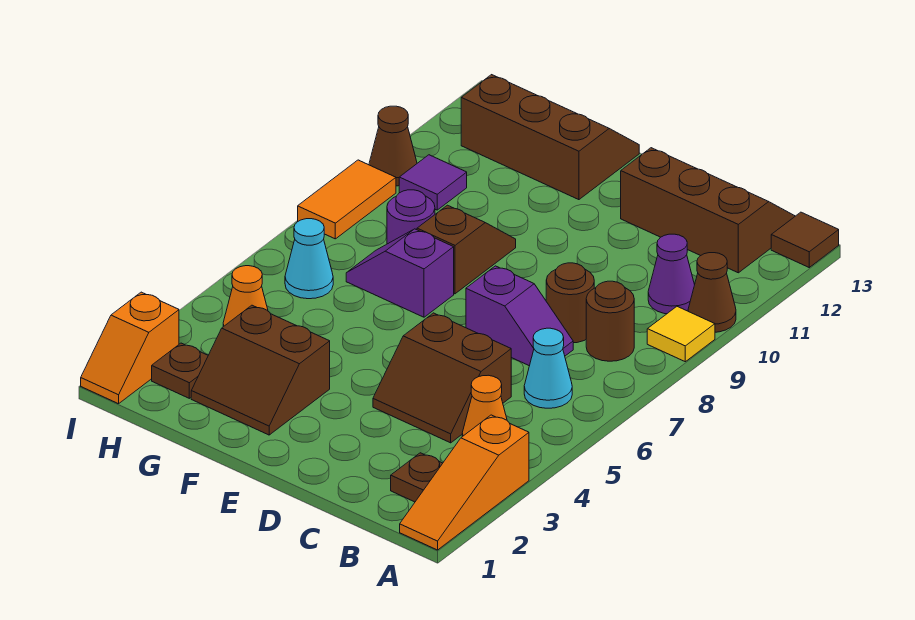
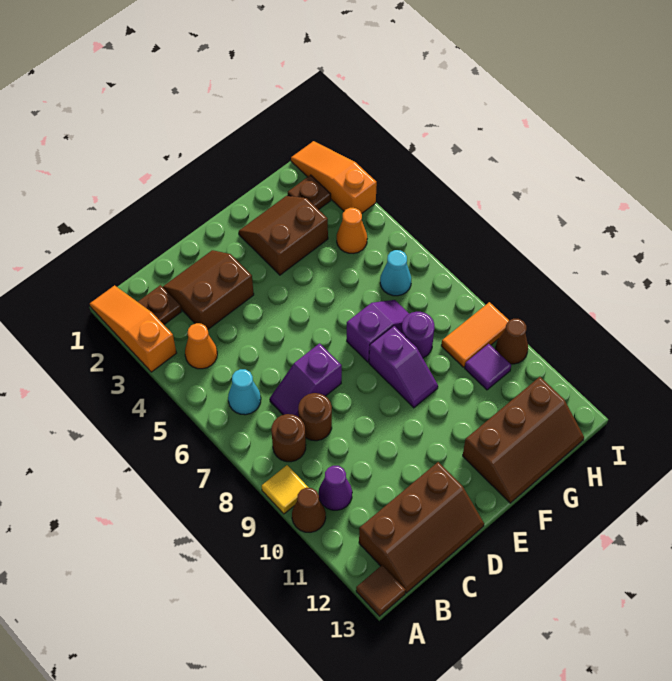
brown slope C4:D5 level 1 top 5 -> brown slope C2:D3 level 1 top 3
brown slope F8:F9 level 1 top 8 -> purple slope F8:F9 level 1 top 8
orange slope I1:I2 level 1 top 2 -> orange slope I1:I3 level 1 top 3
orange tile I8:I9 level 1 -> orange tile H9:I9 level 1

